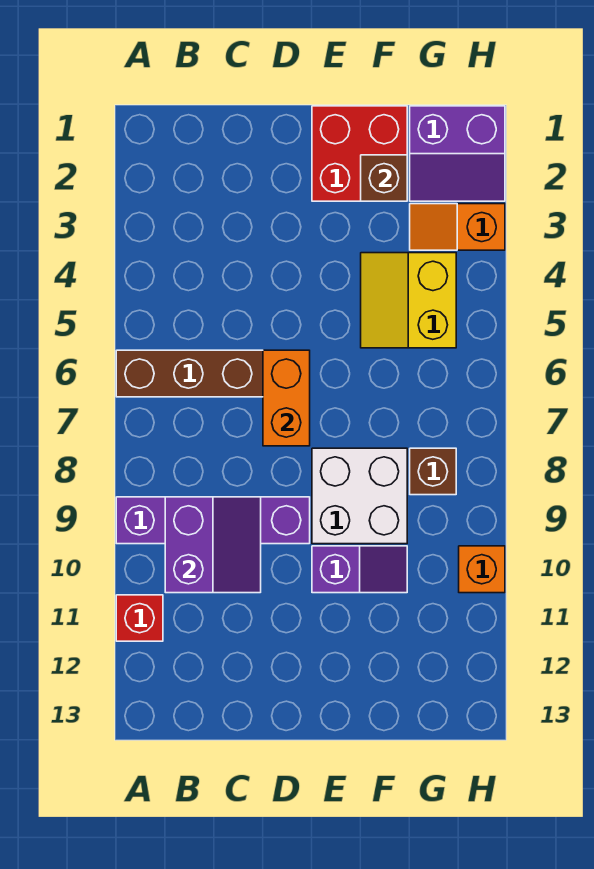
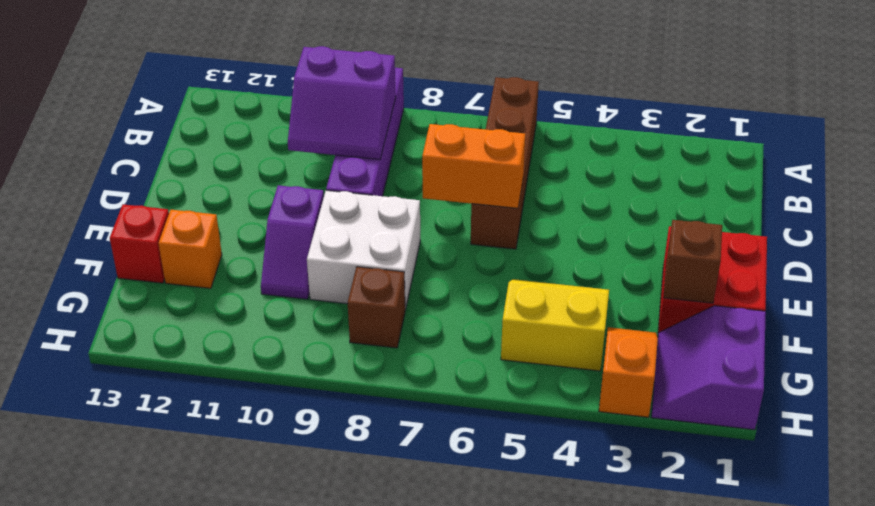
red brick A11 level 1 -> red brick F13 level 1
orange brick H10 level 1 -> orange brick F12 level 1

